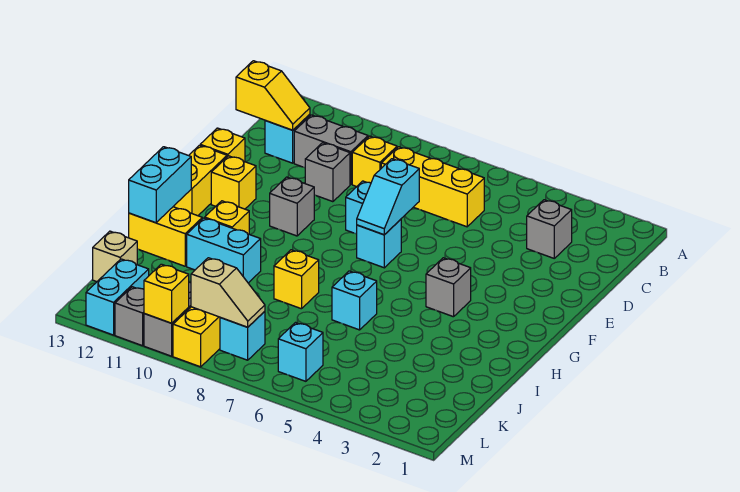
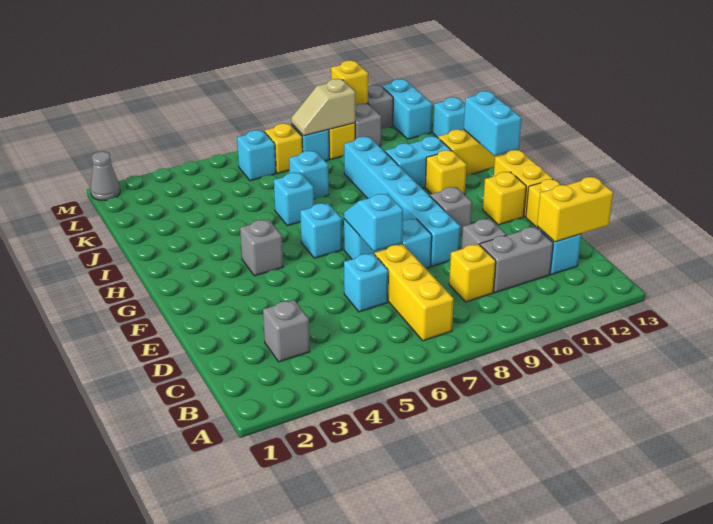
yellow brick C6:C8 level 1 -> yellow brick B7:D7 level 1
yellow slope C12:C13 level 2 top 13 -> yellow brick C12:C13 level 2
none -> cyan brick D6 level 1
none -> cyan brick E9:J9 level 1
none -> cyan brick G6 level 1
yellow brick I8 level 1 -> yellow brick L7 level 1
none -> cyan brick J7 level 1
tan brick K13 level 1 -> cyan brick K13 level 1
none -> grey cone M1 level 1

